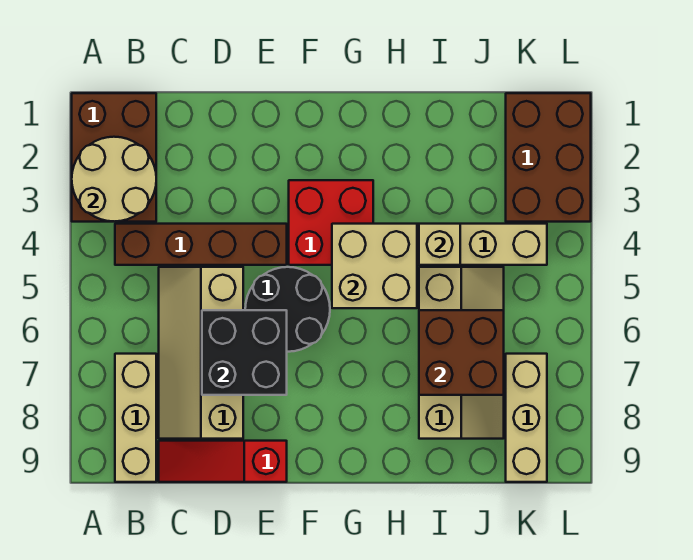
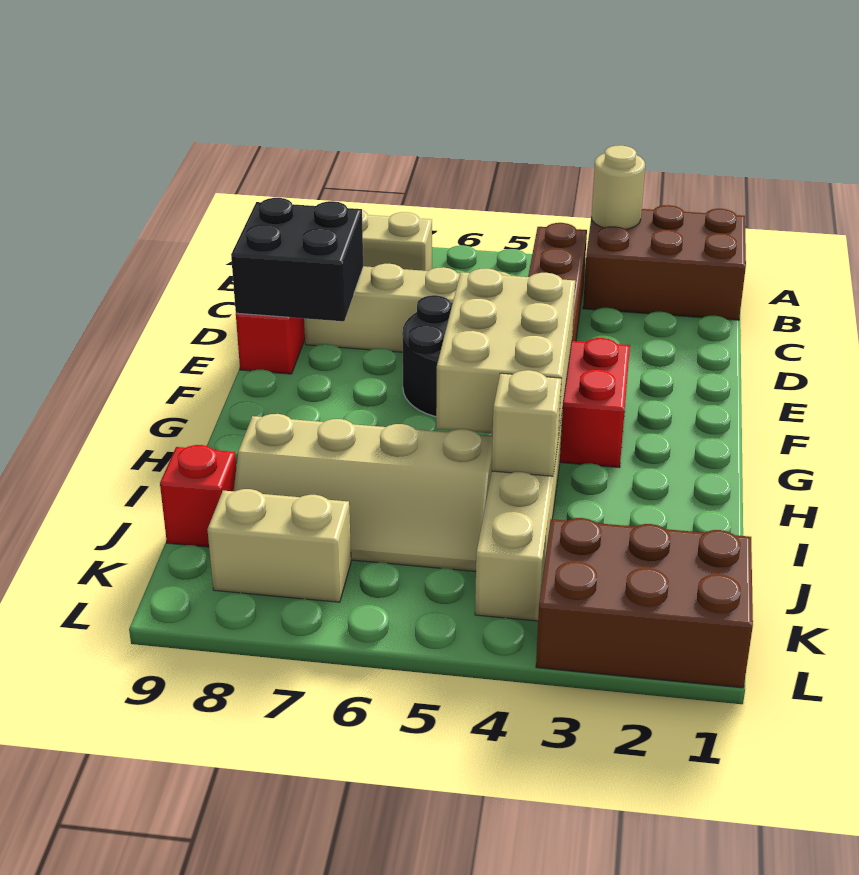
tan round brick A2:B3 level 2 -> tan round brick A3 level 2
black brick D6:E7 level 2 -> black brick D8:E9 level 2
tan brick G4:H5 level 2 -> tan brick F4:H5 level 2
brown brick I6:J7 level 2 -> none
none -> red brick J9 level 1
tan brick K7:K9 level 1 -> tan brick K7:K8 level 1

